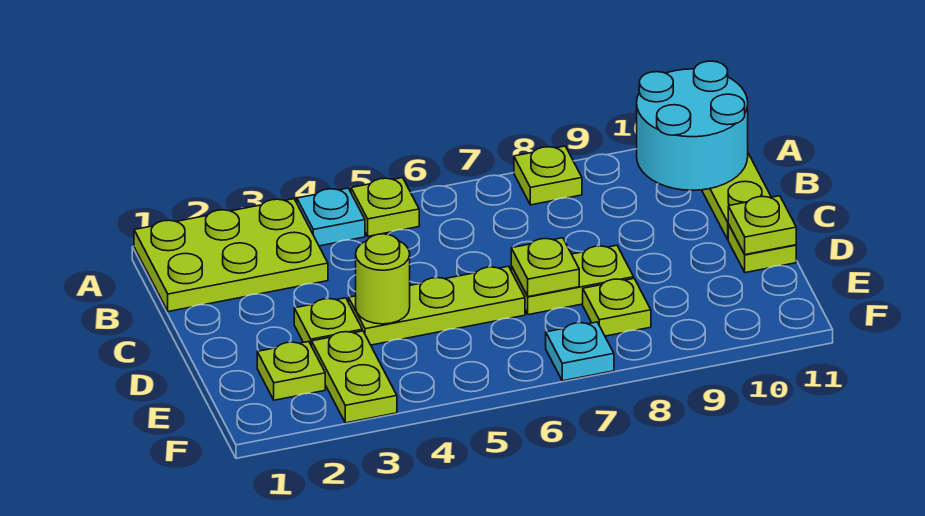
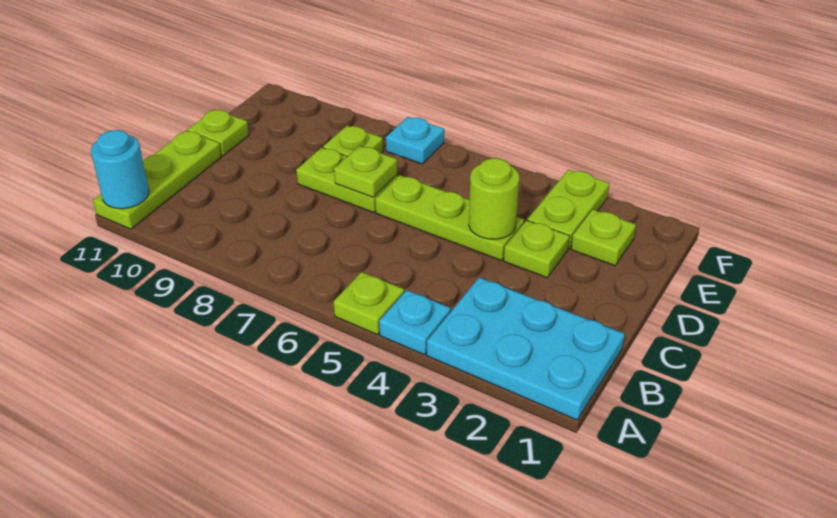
lime plate A1:B3 level 1 -> cyan plate A1:B3 level 1
lime plate A8 level 1 -> none
cyan round brick A10:B11 level 2 -> cyan round brick A11 level 2
lime plate D11 level 2 -> none

